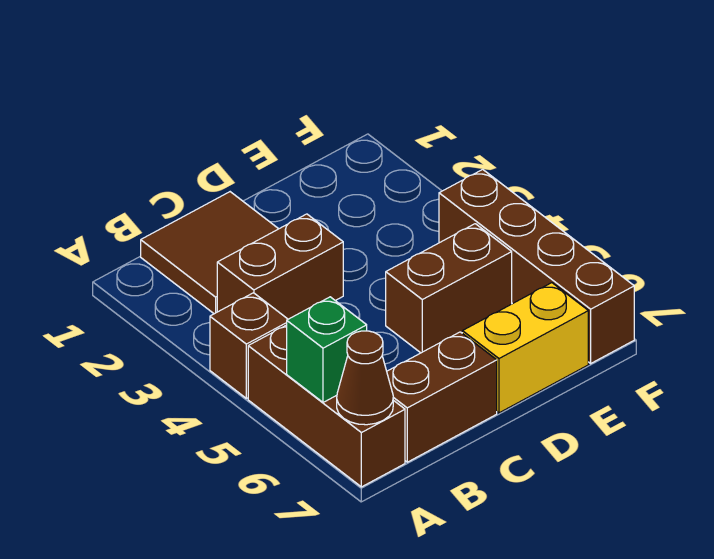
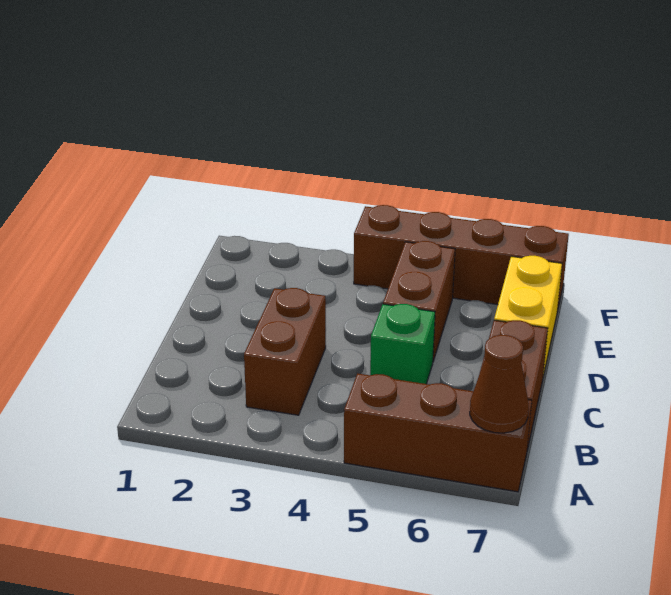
brown brick A4 level 1 -> none
green brick A6 level 2 -> green brick C5 level 1
brown tile B1:C2 level 1 -> none

